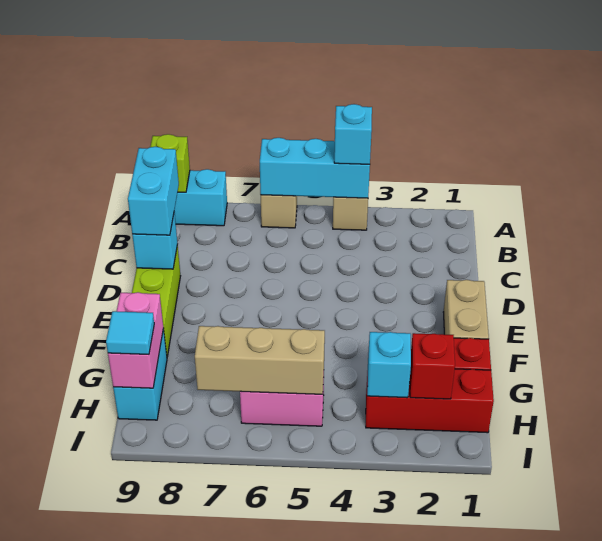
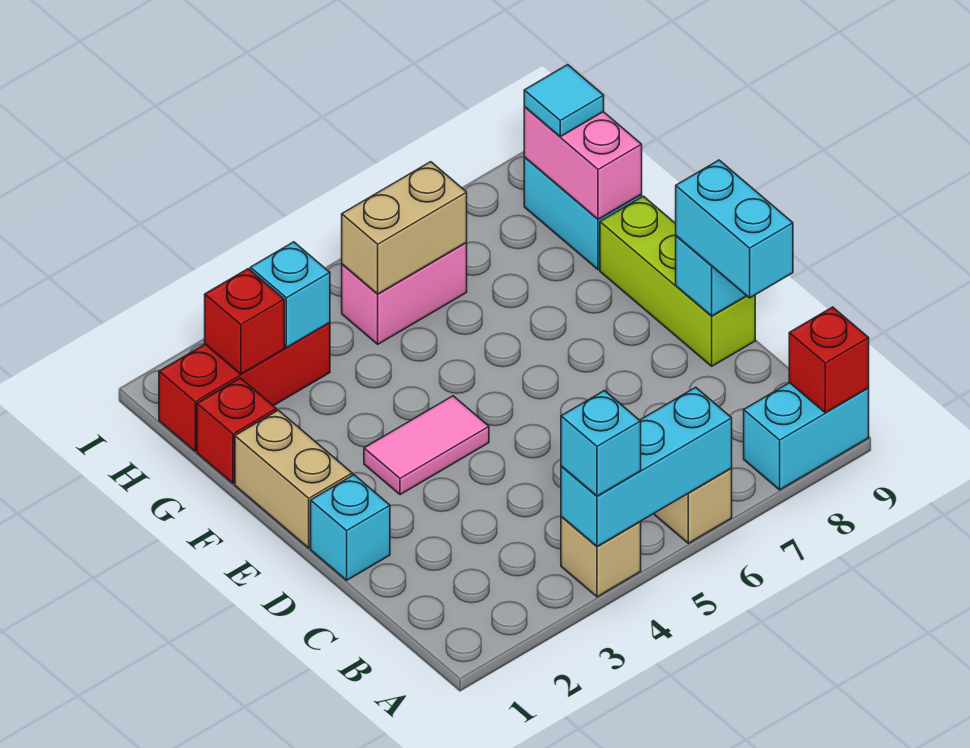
lime brick A9 level 2 -> red brick A9 level 2
none -> cyan brick D1 level 1
none -> pink tile E3:E4 level 1
tan brick H5:H7 level 2 -> tan brick H5:H6 level 2

